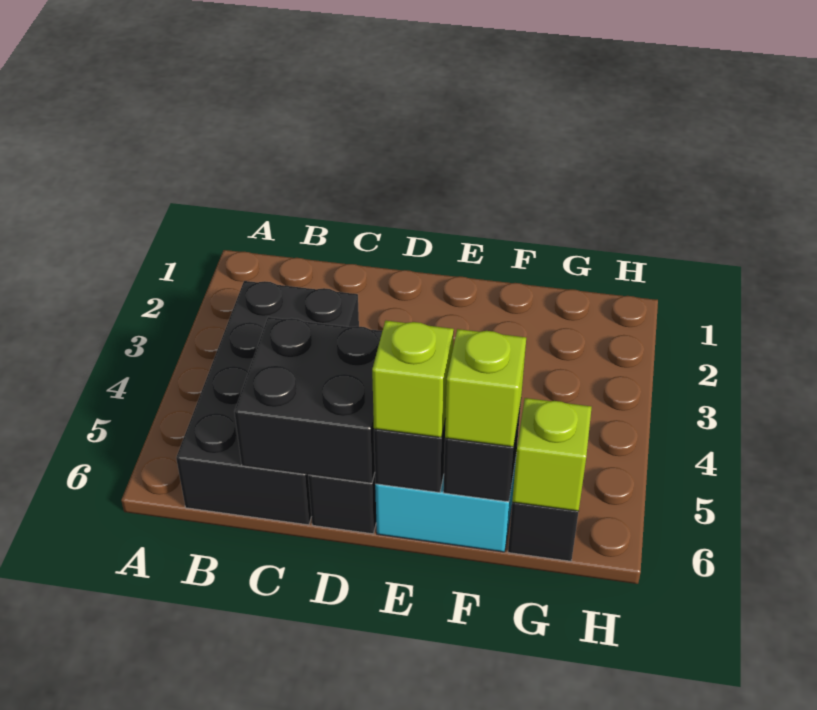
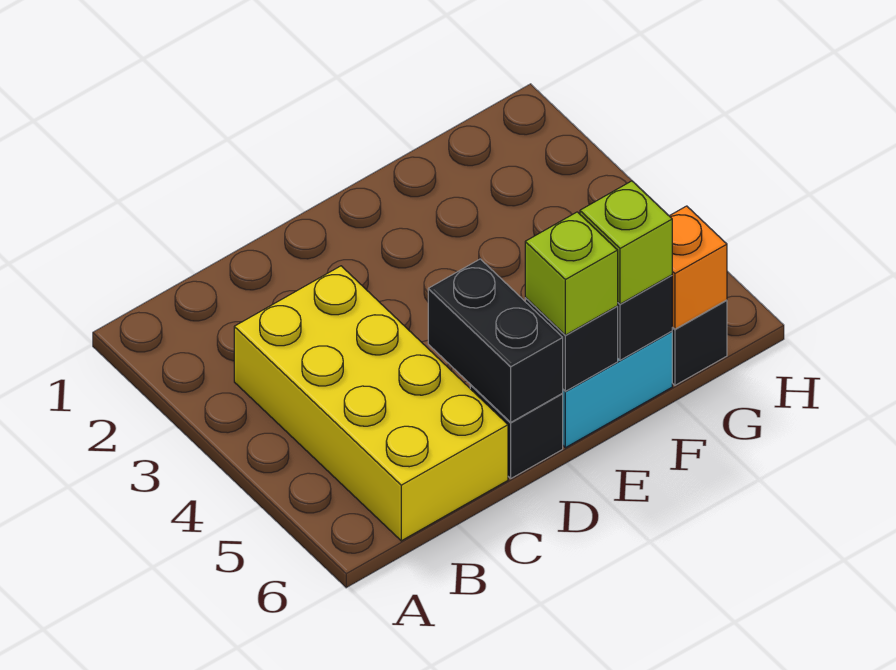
black brick B3:C6 level 1 -> yellow brick B3:C6 level 1
black brick C5:D6 level 2 -> black brick D5:D6 level 2
lime brick G6 level 2 -> orange brick G6 level 2

